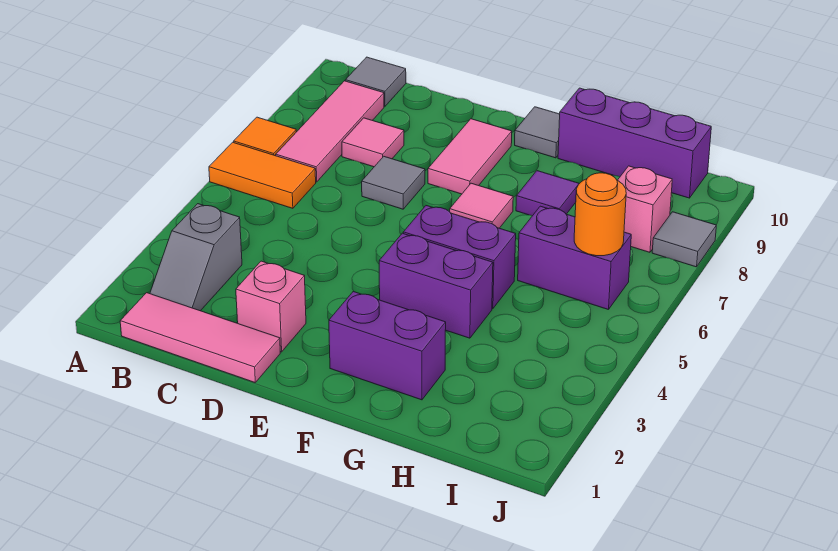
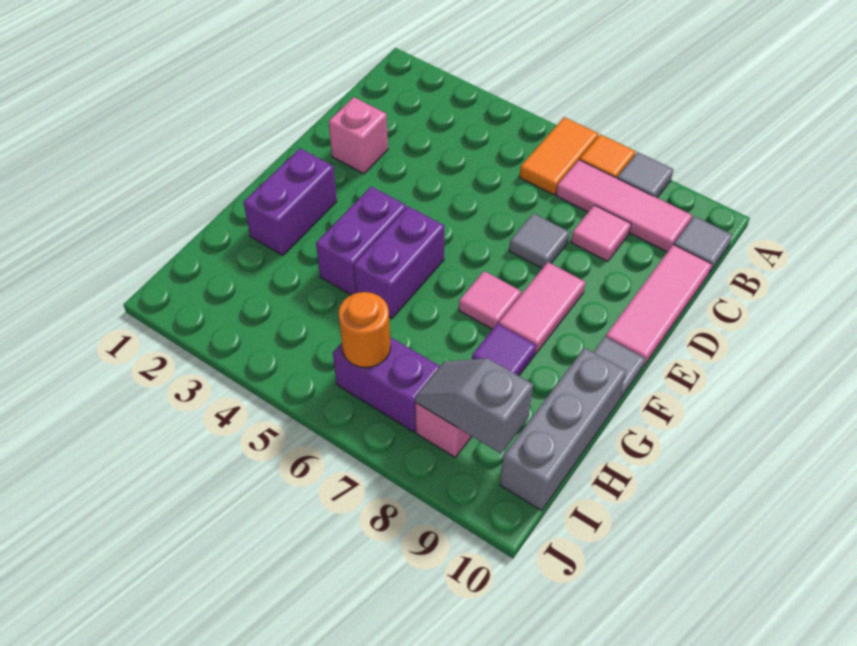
pink tile B1:D1 level 1 -> pink tile C10:E10 level 1
grey slope B2:B3 level 1 top 3 -> grey slope I8:I9 level 2 top 9
pink tile E8:E9 level 1 -> pink tile E8:F8 level 1
purple brick G10:I10 level 1 -> grey brick G10:I10 level 1
purple brick H6:I6 level 1 -> purple brick I6:I7 level 1
grey tile J8 level 1 -> grey tile A8 level 1

